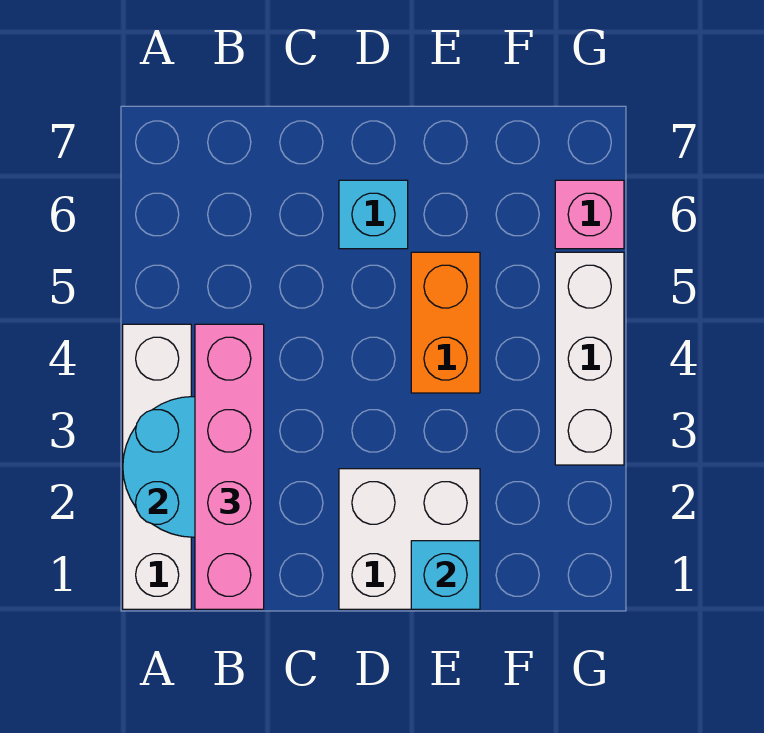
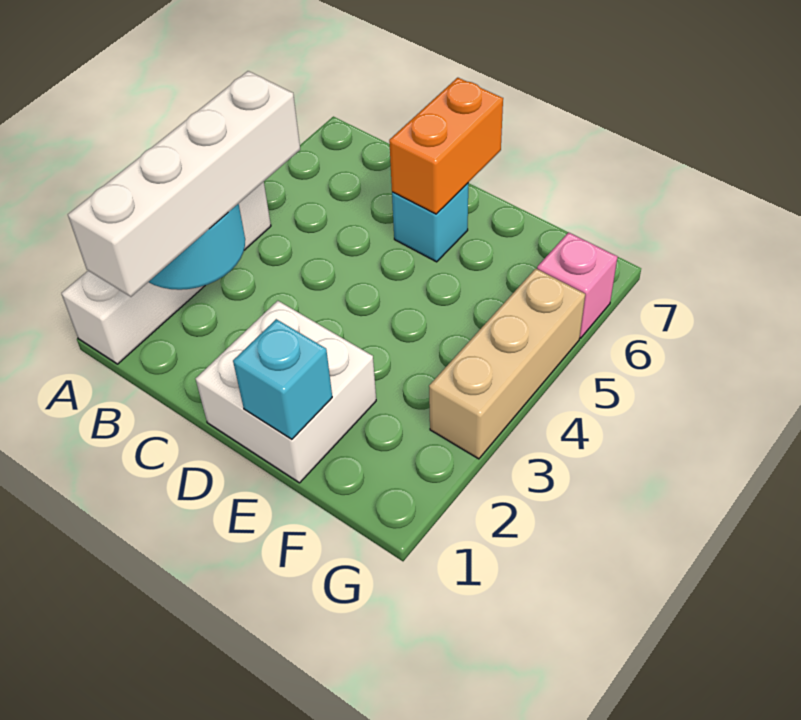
pink brick B1:B4 level 3 -> white brick B1:B4 level 3
orange brick E4:E5 level 1 -> orange brick D6:D7 level 2
white brick G3:G5 level 1 -> tan brick G3:G5 level 1

